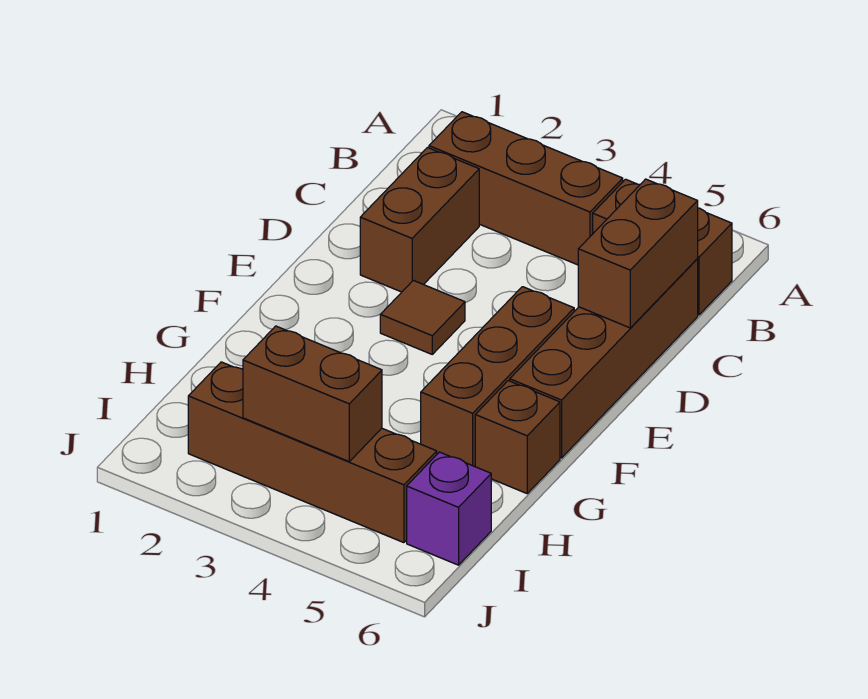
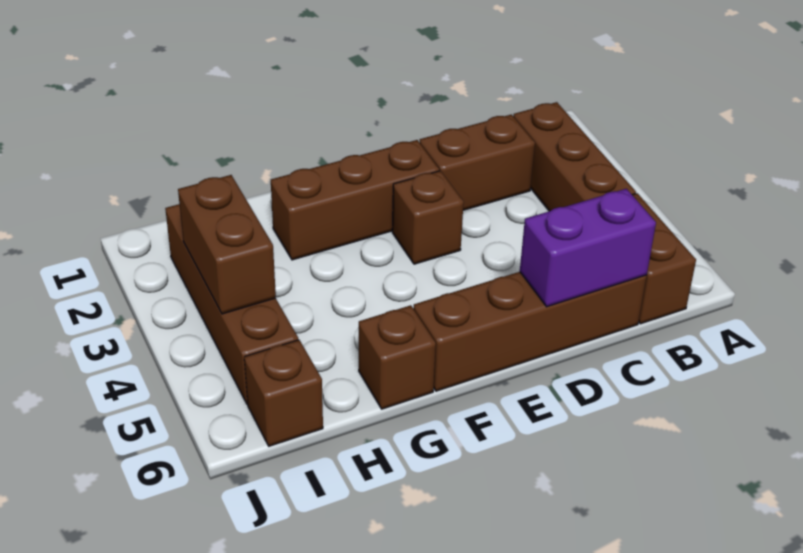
brown brick C6:D6 level 2 -> purple brick C6:D6 level 2
brown tile E3 level 1 -> brown brick E3 level 1
brown brick E5:G5 level 1 -> brown brick E2:G2 level 1
purple brick I6 level 1 -> brown brick I6 level 1

